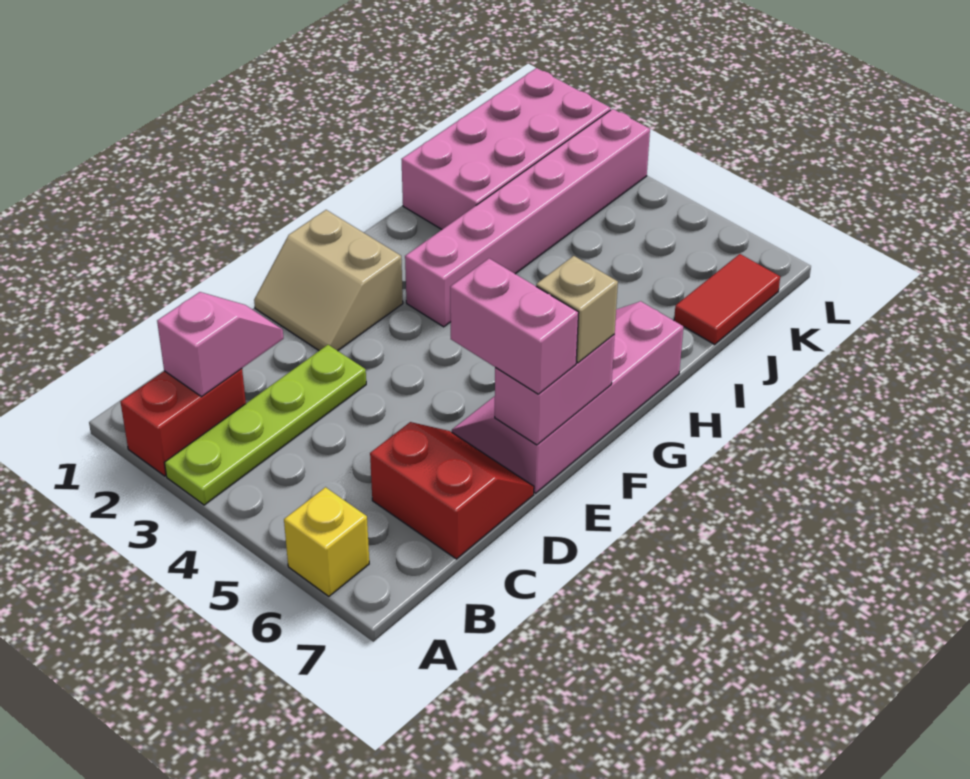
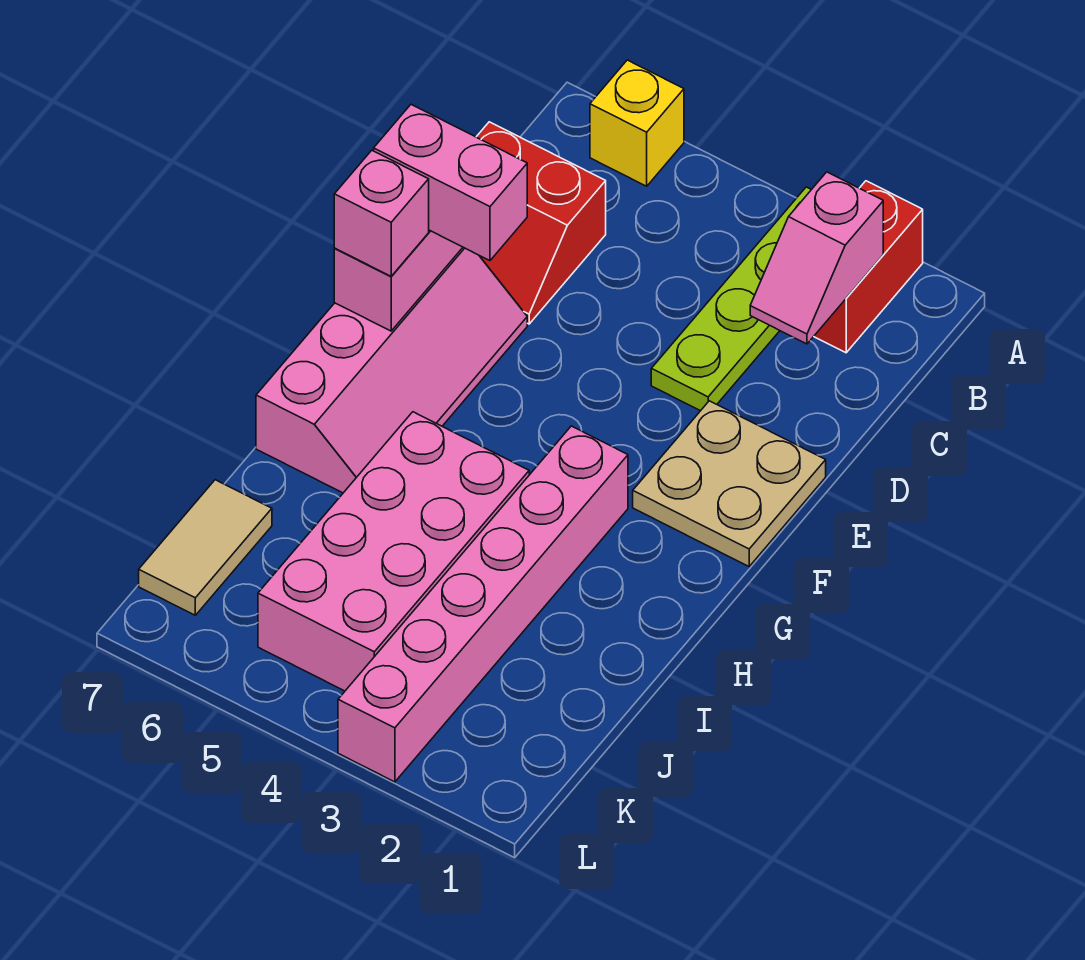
tan slope E1:F2 level 1 top F -> tan plate E1:F2 level 1
tan brick F7 level 3 -> pink brick F7 level 3
pink brick I1:L2 level 1 -> pink brick H4:K5 level 1
red tile J7:K7 level 1 -> tan tile J7:K7 level 1

